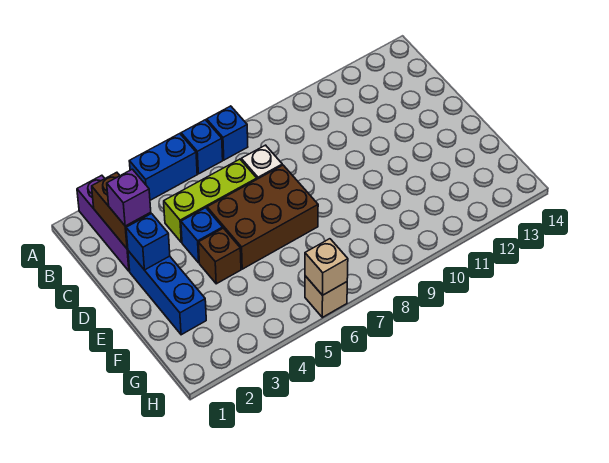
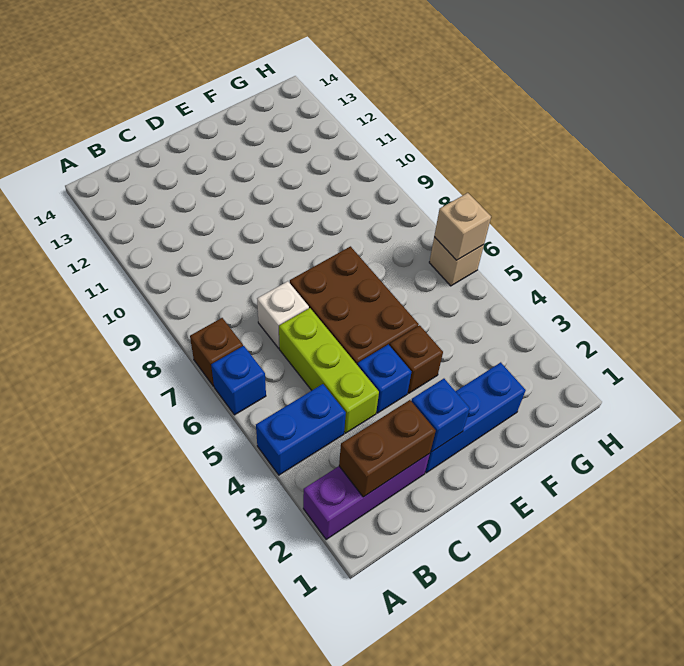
blue brick A4:A5 level 1 -> blue brick A4:B4 level 1
blue brick A7 level 1 -> brown brick A7 level 1
purple brick C2 level 3 -> none

